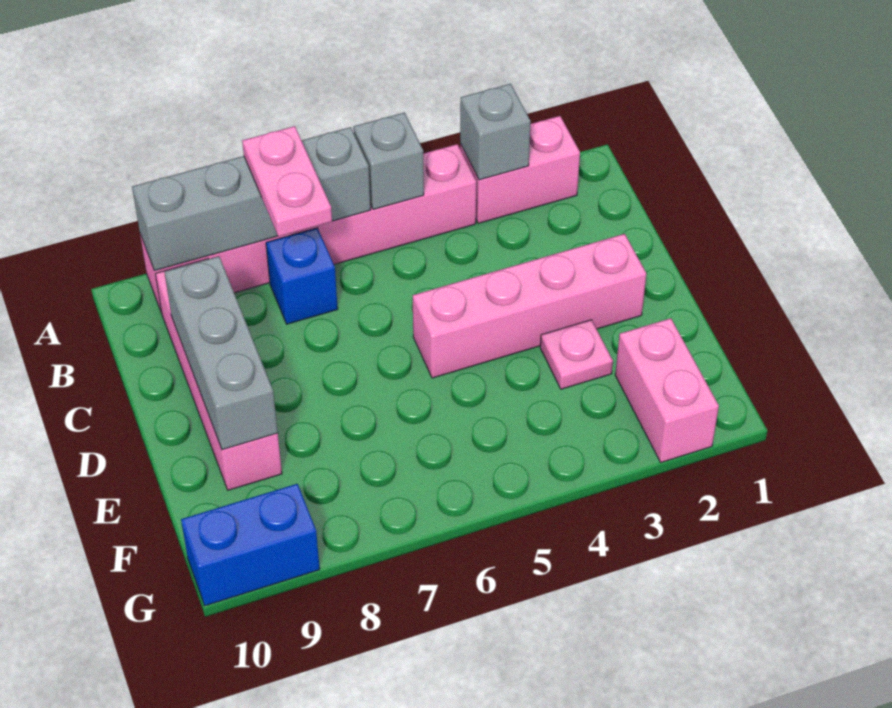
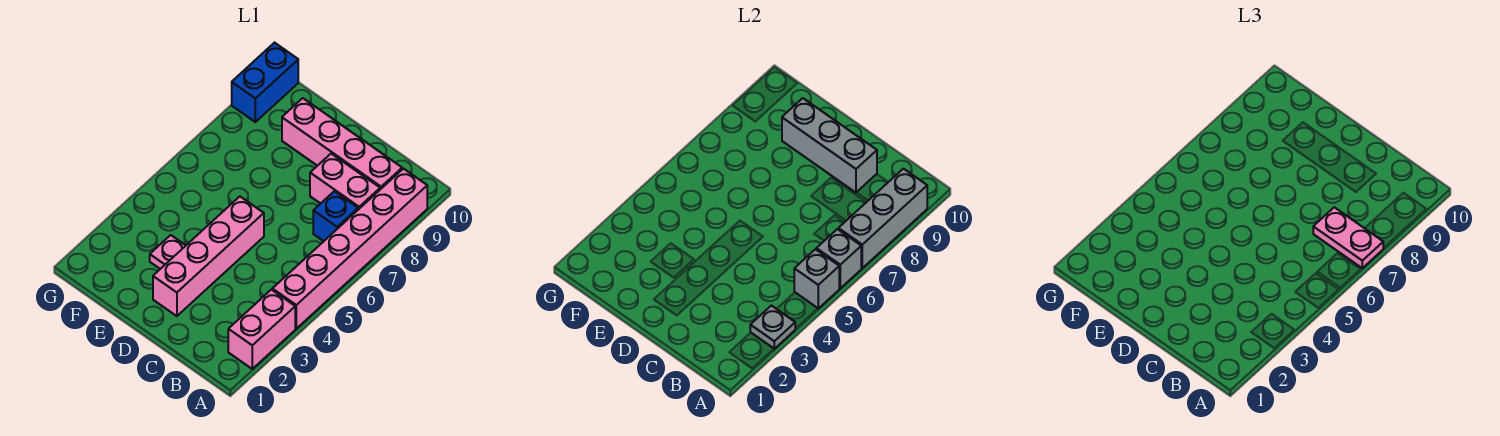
grey brick A3 level 2 -> grey plate A3 level 2
pink brick F2:G2 level 1 -> pink brick B8:C8 level 1

